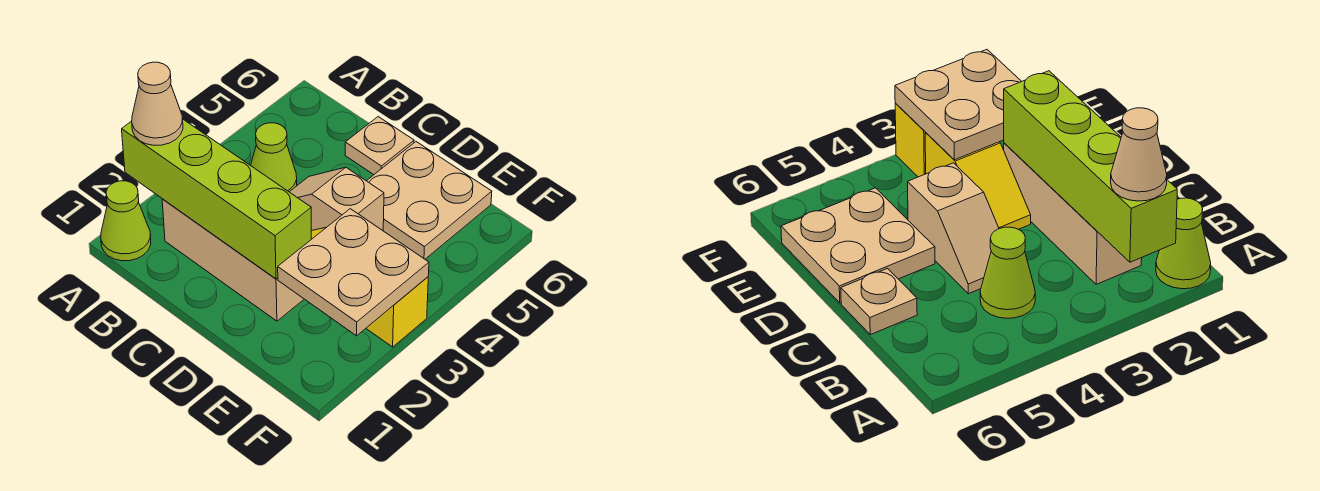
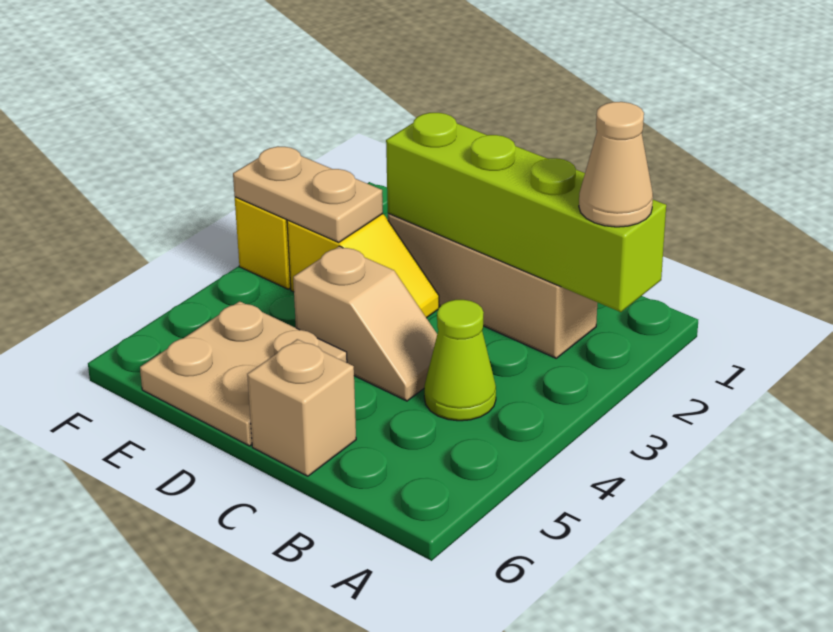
lime cone A1 level 1 -> none
tan plate C6 level 1 -> tan brick C6 level 1
tan plate E2:F3 level 2 -> tan plate E3:F3 level 2

